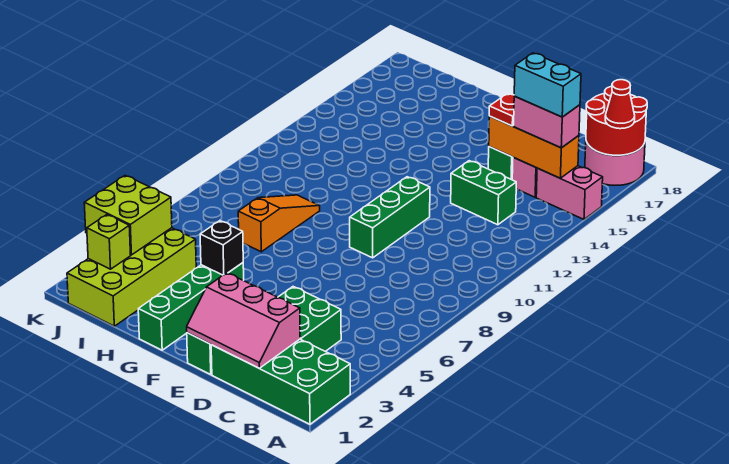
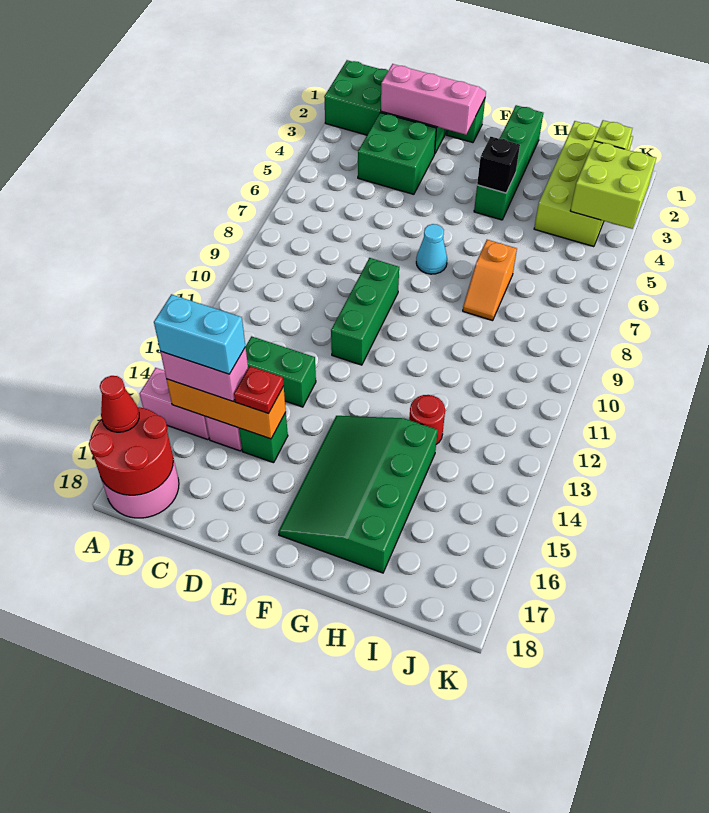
none -> cyan cone F7 level 1
none -> green slope F14:H17 level 1 top H
orange slope H7:H9 level 1 top 7 -> orange slope H7:H8 level 1 top 7
none -> red round brick H13 level 1

